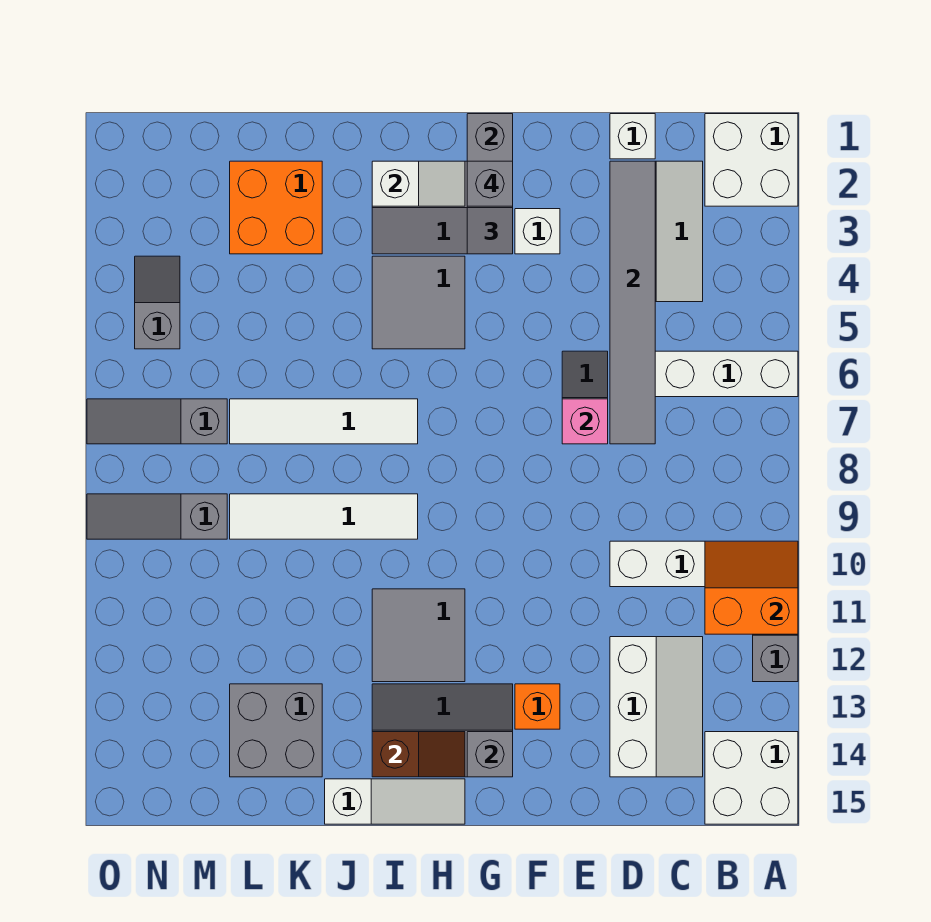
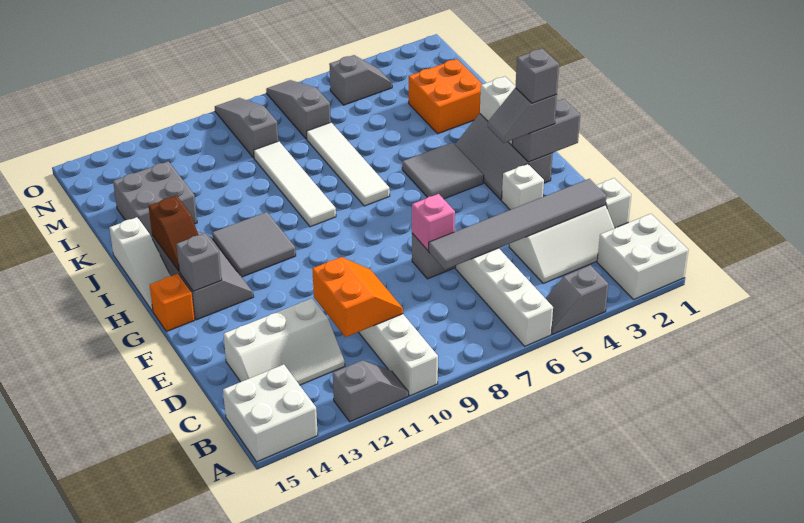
none -> grey slope A4:A5 level 1 top 4
orange slope A10:B11 level 2 top 11 -> orange slope C10:D11 level 2 top 11
orange brick F13 level 1 -> orange brick G15 level 1

